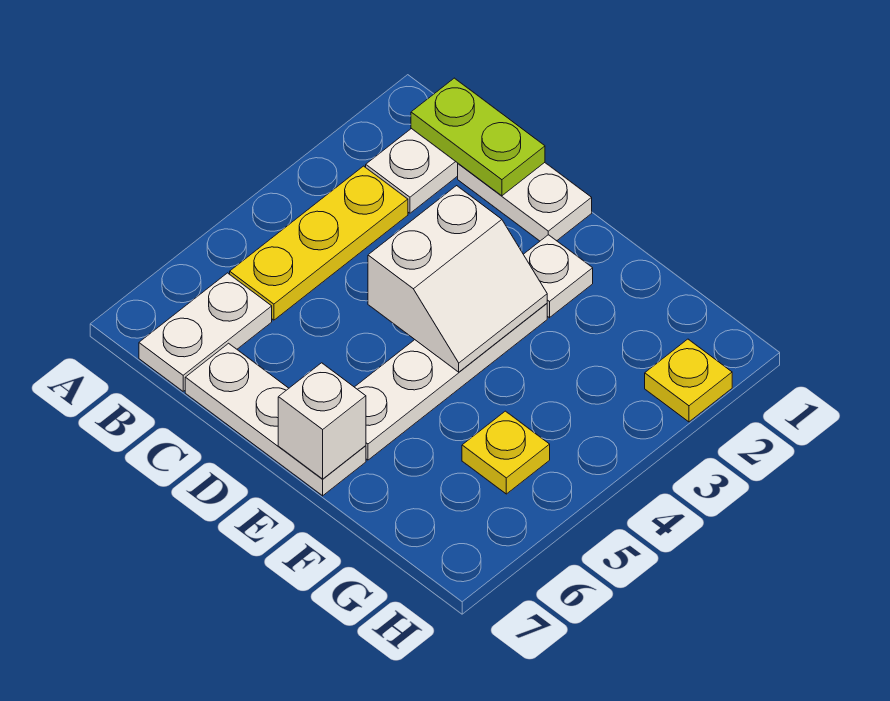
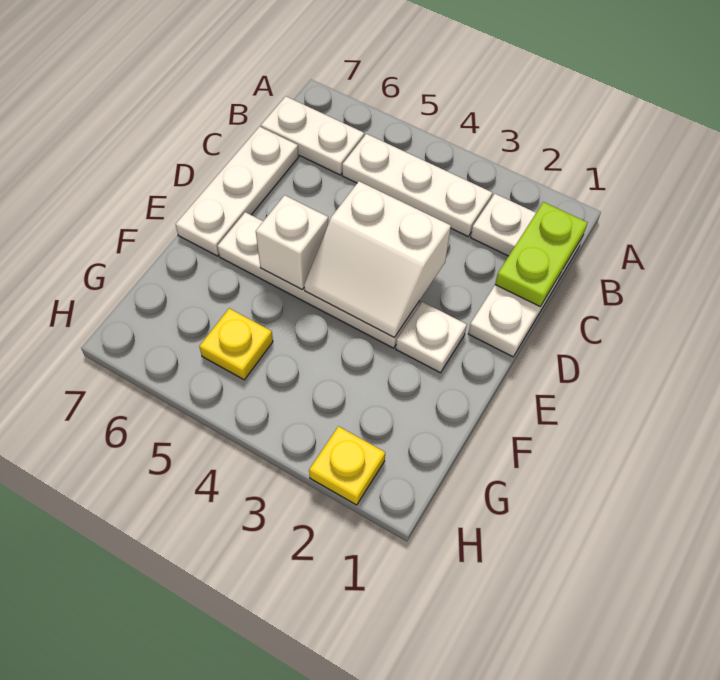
yellow plate B3:B5 level 1 -> white plate B3:B5 level 1
white brick E7 level 2 -> white brick E5 level 2

